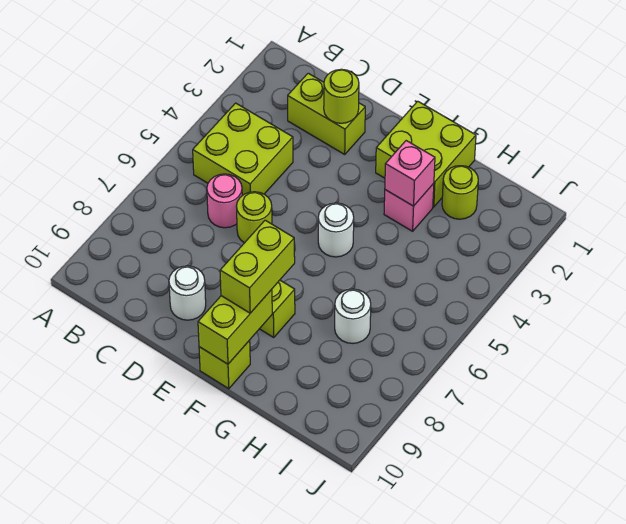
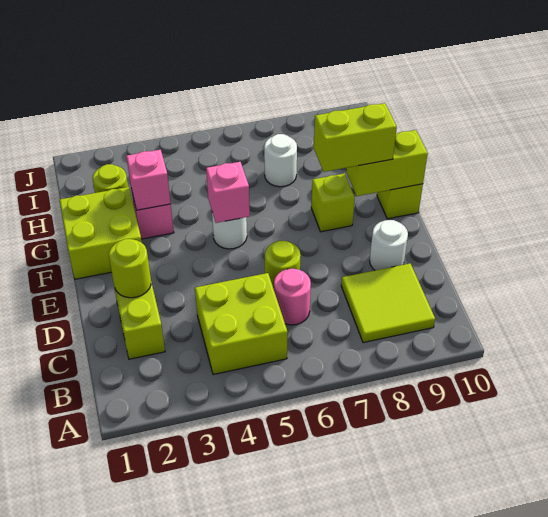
none -> lime tile B8:C9 level 1
none -> pink brick F5 level 2

